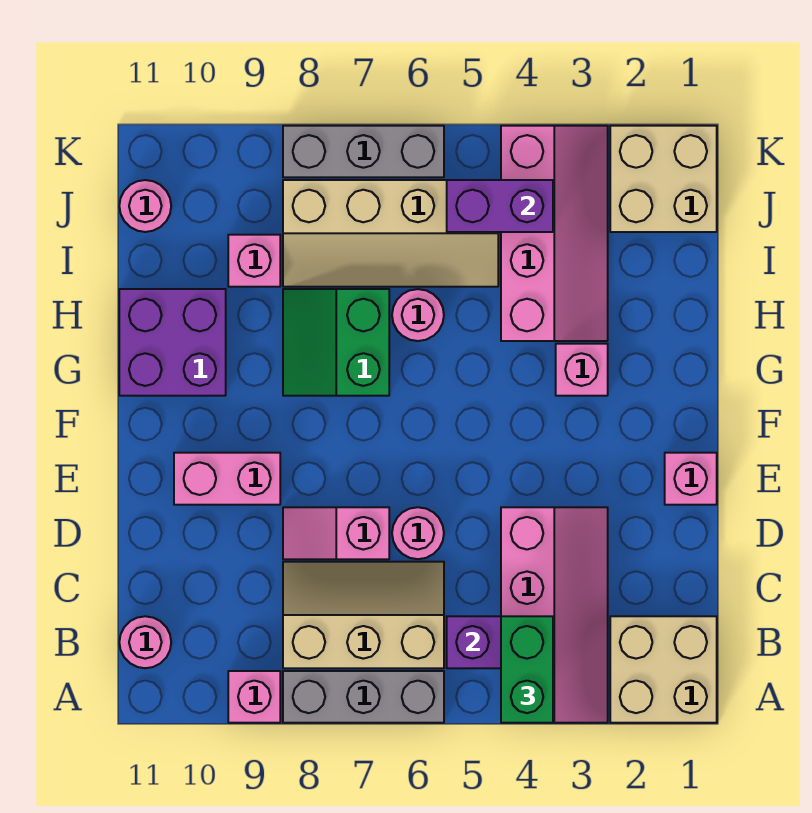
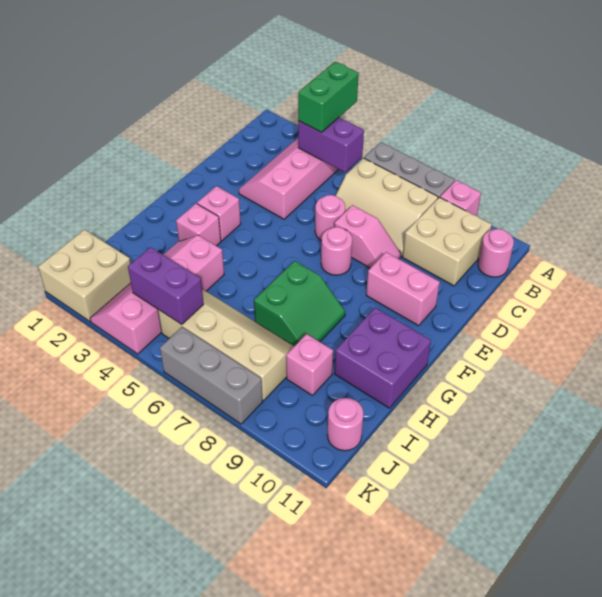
tan brick A1:B2 level 1 -> tan brick B9:C10 level 1
pink brick E1 level 1 -> pink brick F3 level 1
pink round brick H6 level 1 -> pink round brick E7 level 1

